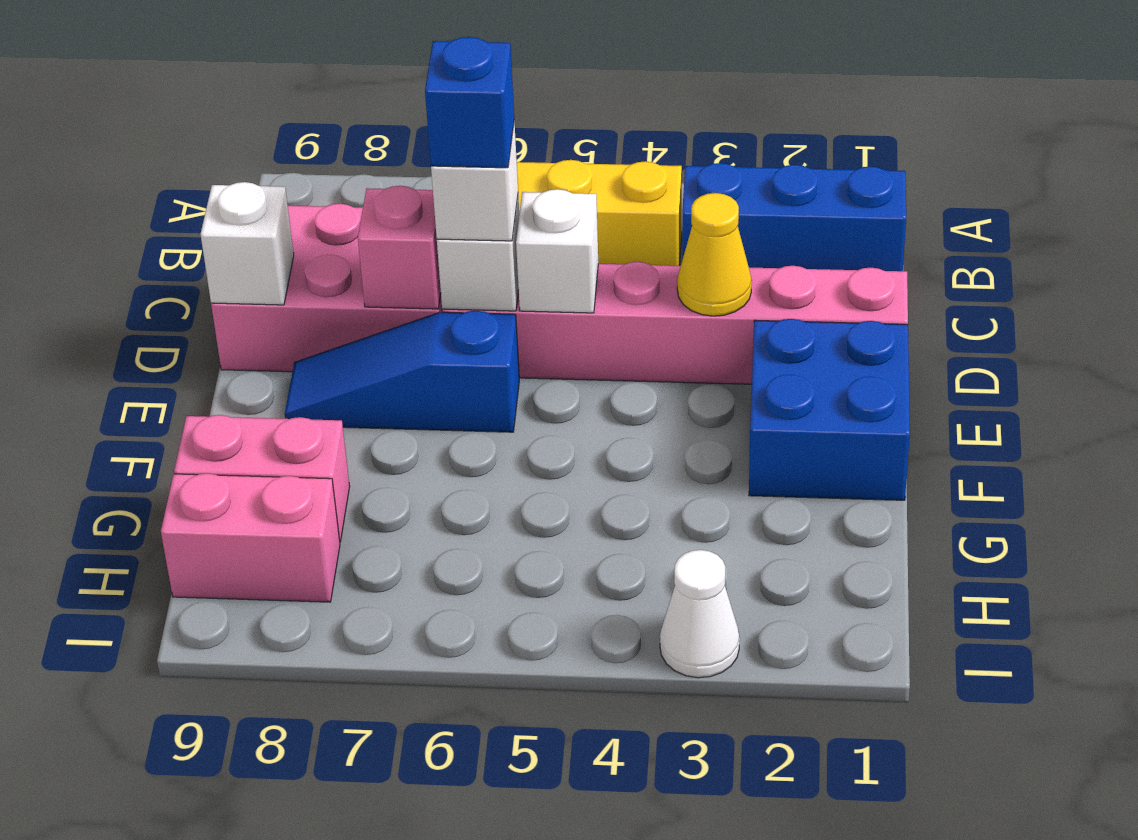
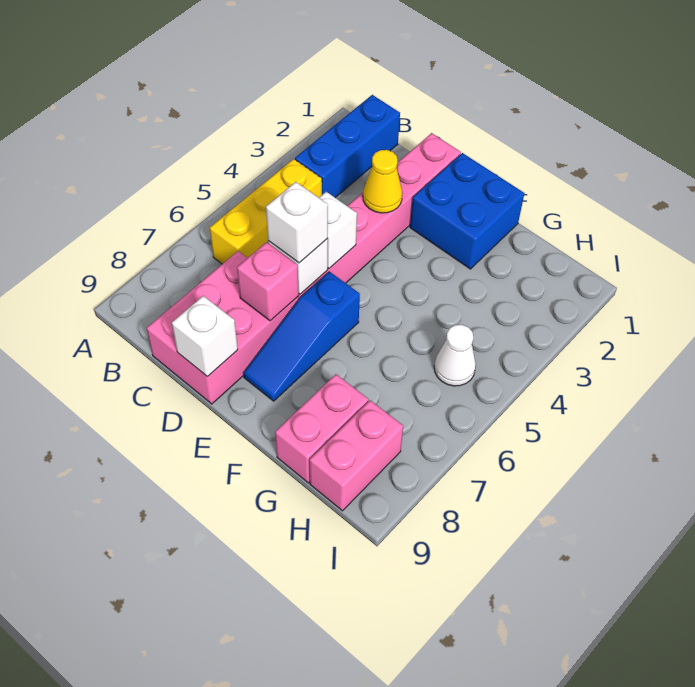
blue brick D6 level 4 -> none
white cone I3 level 1 -> white cone H5 level 1

